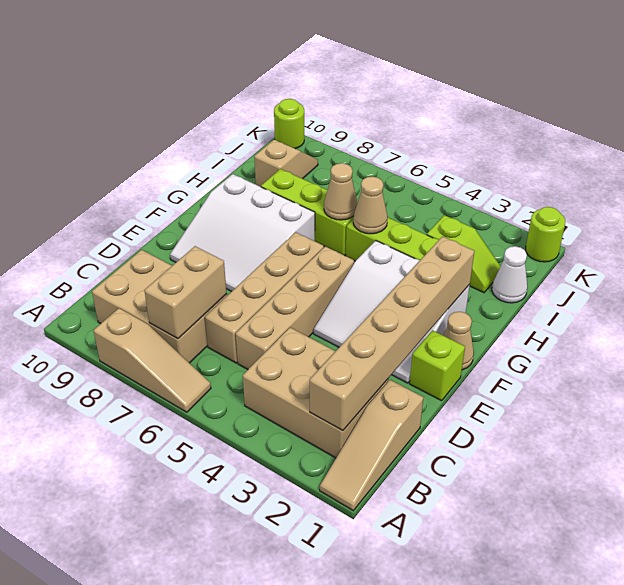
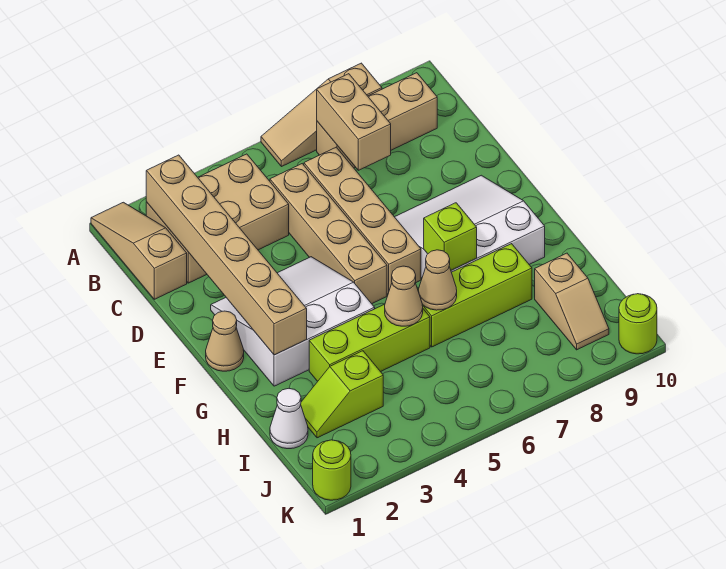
tan brick B7:C9 level 1 -> tan brick B7:B9 level 1
lime brick E1 level 1 -> lime brick G7 level 2

